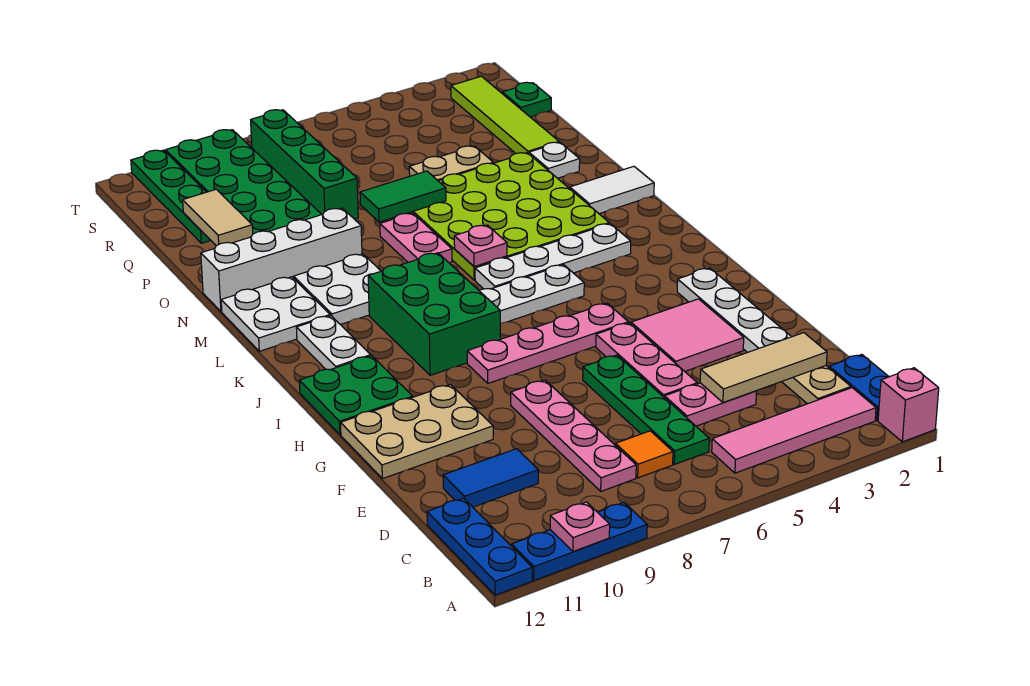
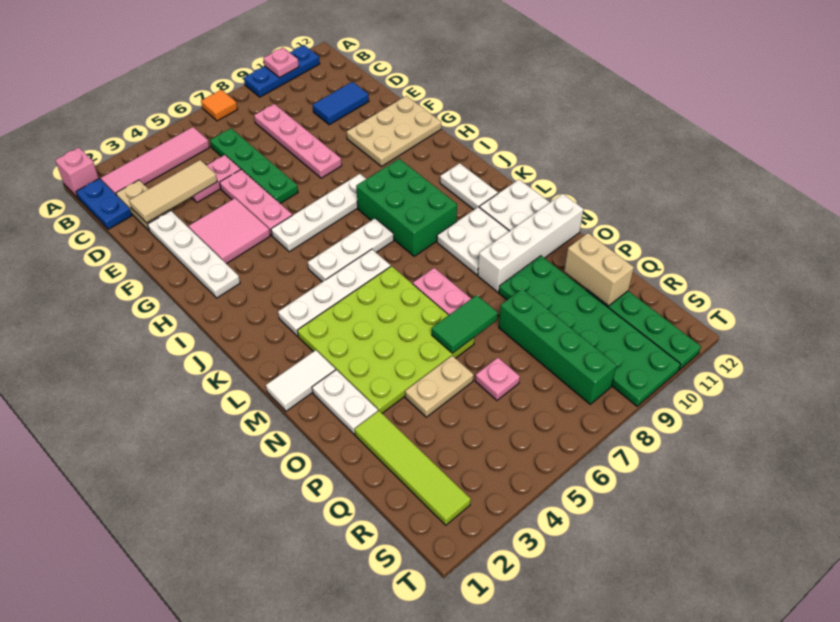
blue plate A12:C12 level 1 -> none
orange tile C7 level 1 -> orange tile A7 level 1
pink plate H5:H8 level 1 -> white plate H5:H8 level 1
green plate H11:I12 level 1 -> none
pink plate L6 level 2 -> pink plate Q6 level 1
white plate O2 level 1 -> white plate N2:O2 level 1
tan tile P11:Q11 level 2 -> tan brick P11:Q11 level 2
green plate R1 level 1 -> none

